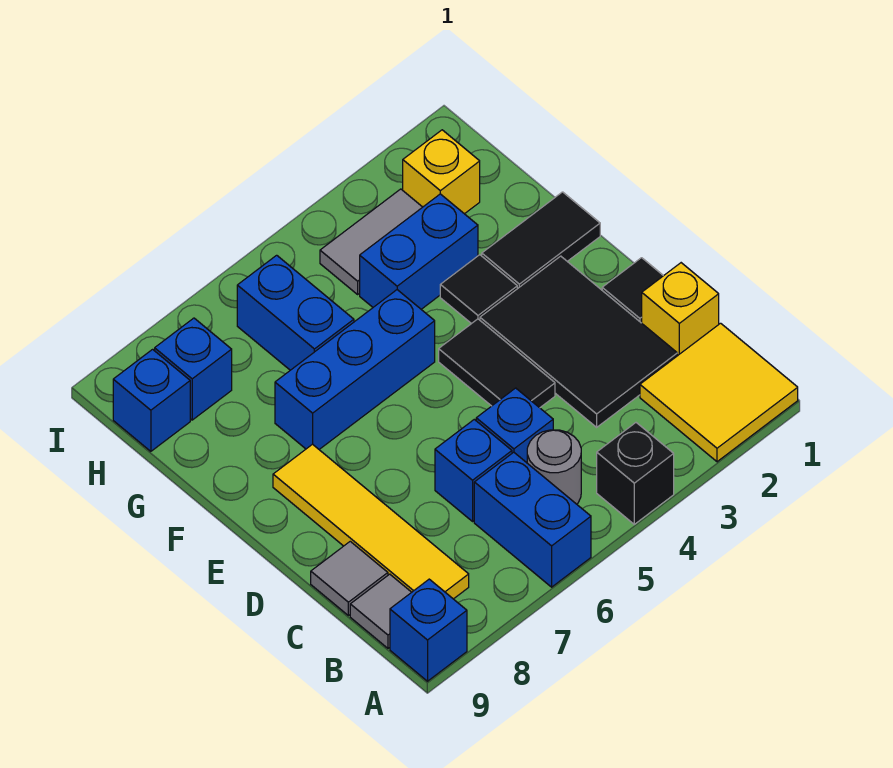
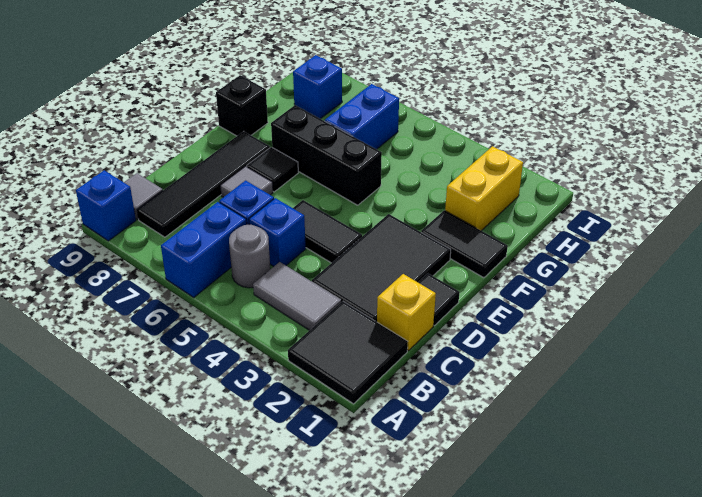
yellow tile A1:B2 level 1 -> black tile A1:B2 level 1
black brick A4 level 1 -> black brick F9 level 1
yellow tile B8:E8 level 1 -> black tile B8:E8 level 1
grey tile C9 level 1 -> grey tile D7 level 1
black tile D4:E4 level 1 -> black tile D4:D5 level 1
black tile F3 level 1 -> black tile E7 level 1
blue brick F5:F7 level 1 -> black brick F5:F7 level 1
blue brick G3:G4 level 1 -> none
yellow brick H2 level 1 -> yellow brick G2:H2 level 1
grey tile H3:H4 level 1 -> grey tile B3:B4 level 1
blue brick H9 level 1 -> none

